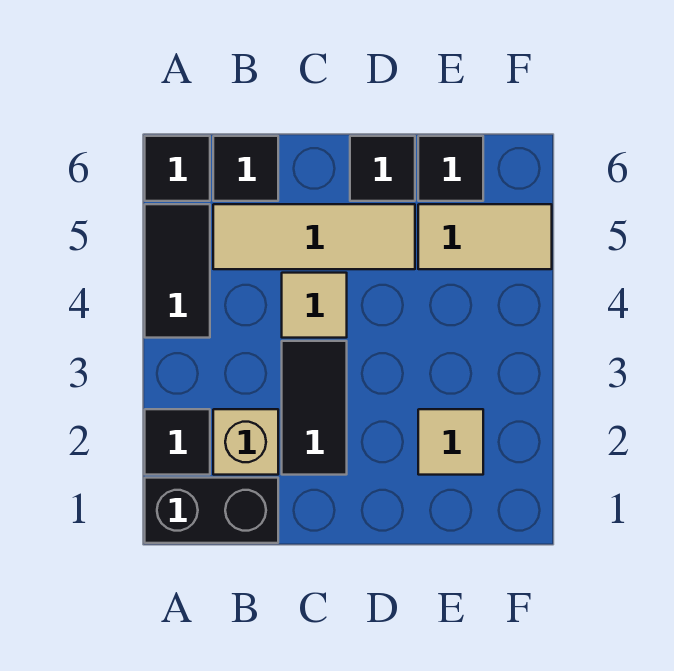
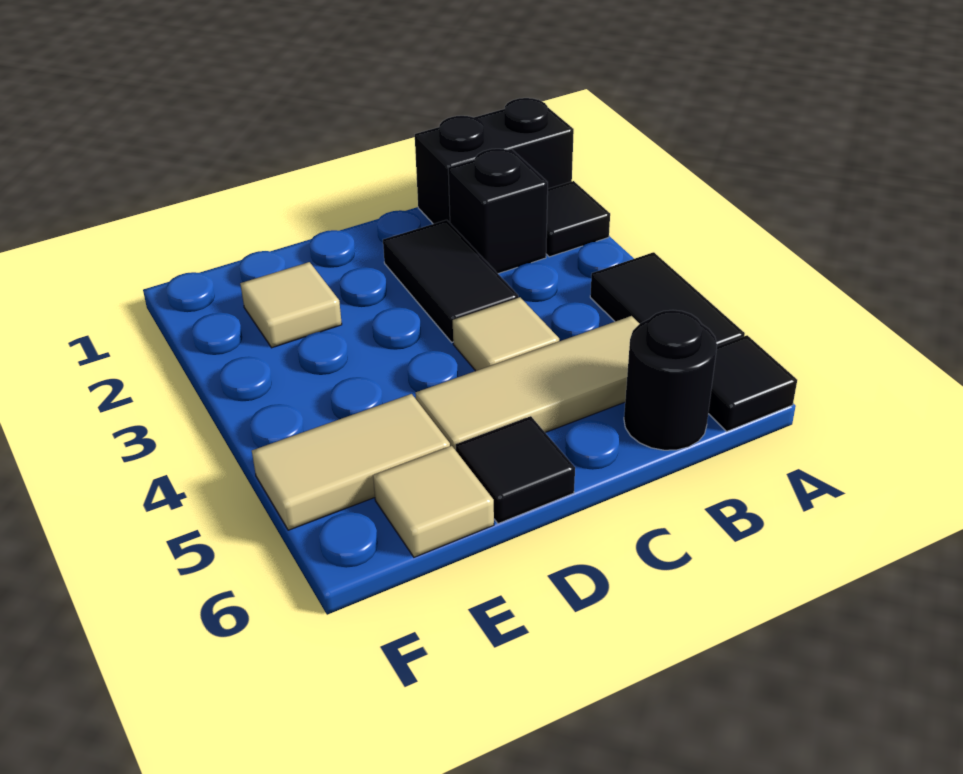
tan brick B2 level 1 -> black brick B2 level 1
black tile B6 level 1 -> black round brick B6 level 1
black tile E6 level 1 -> tan tile E6 level 1

